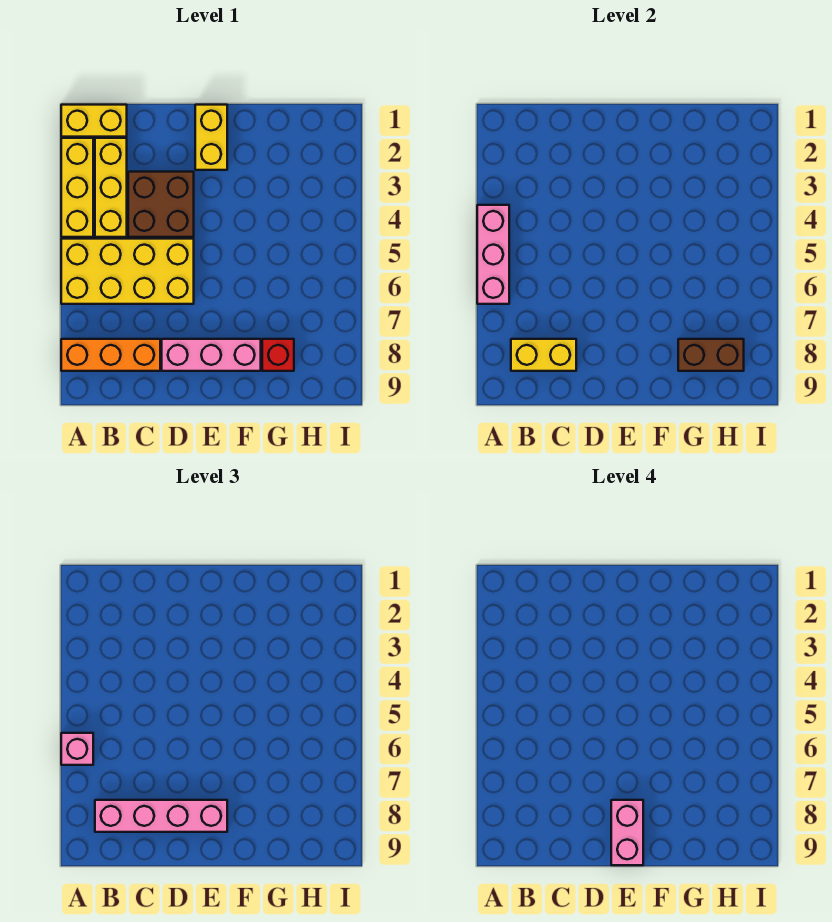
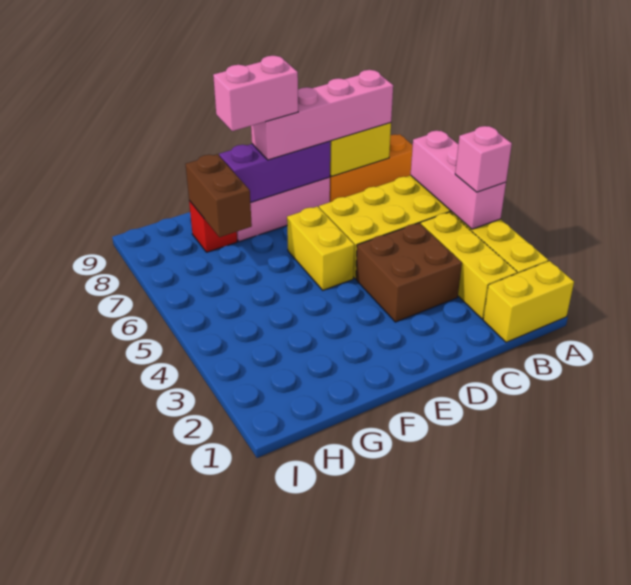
pink brick A6 level 3 -> pink brick A4 level 3
none -> purple brick D8:F8 level 2
yellow brick E1:E2 level 1 -> yellow brick E5:E6 level 1
pink brick E8:E9 level 4 -> pink brick E8:F8 level 4
brown brick G8:H8 level 2 -> brown brick G7:G8 level 2

